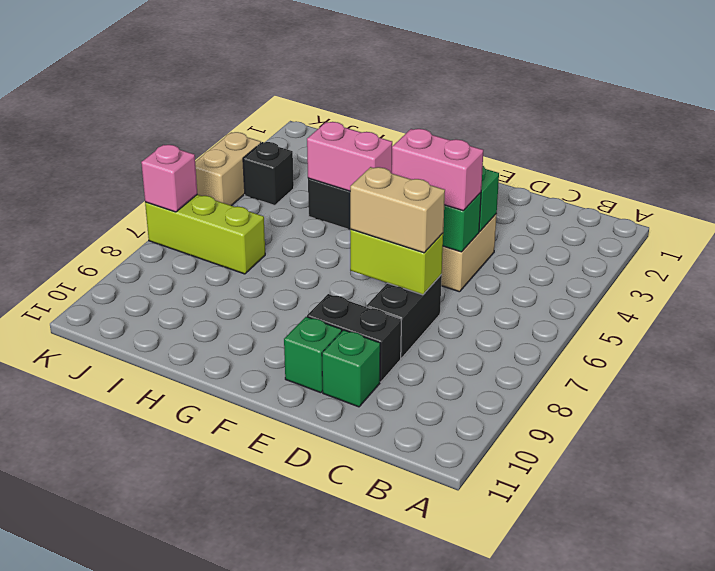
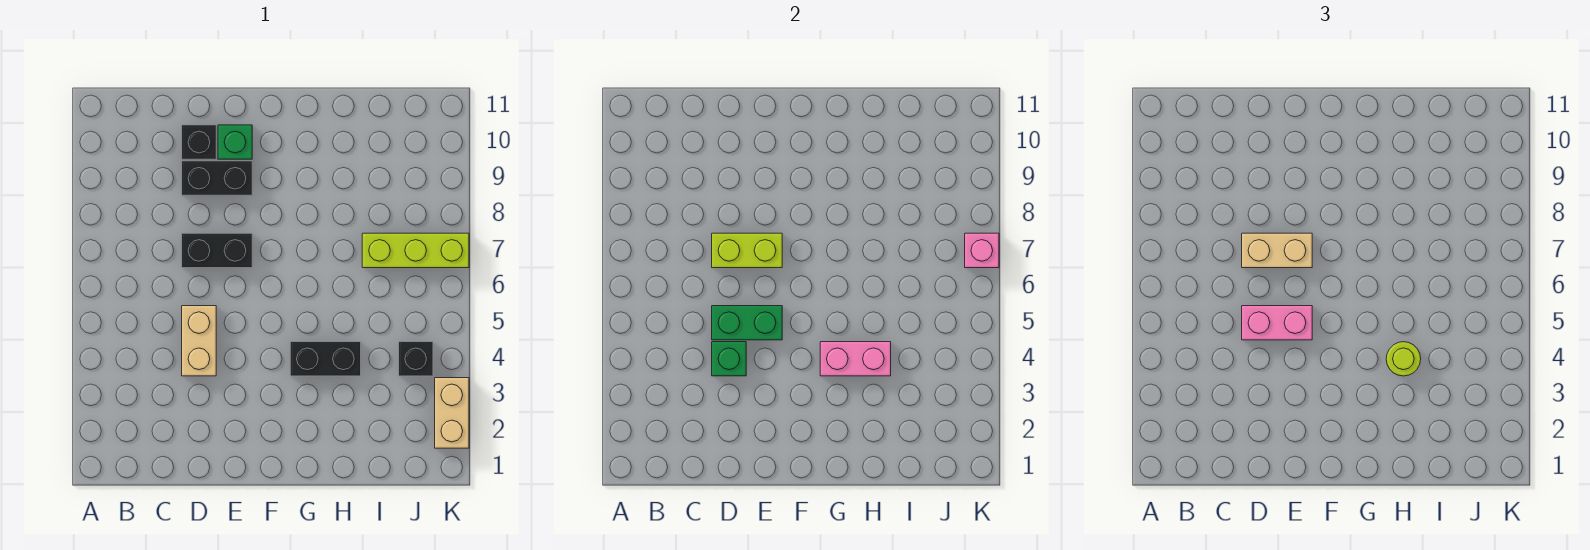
black brick D7:D8 level 1 -> black brick D7:E7 level 1
green brick D10 level 1 -> black brick D10 level 1
none -> lime round brick H4 level 3
tan brick K4:K5 level 1 -> tan brick K2:K3 level 1

